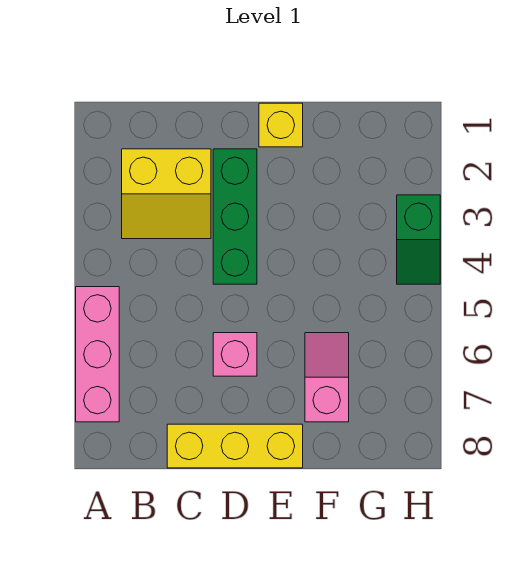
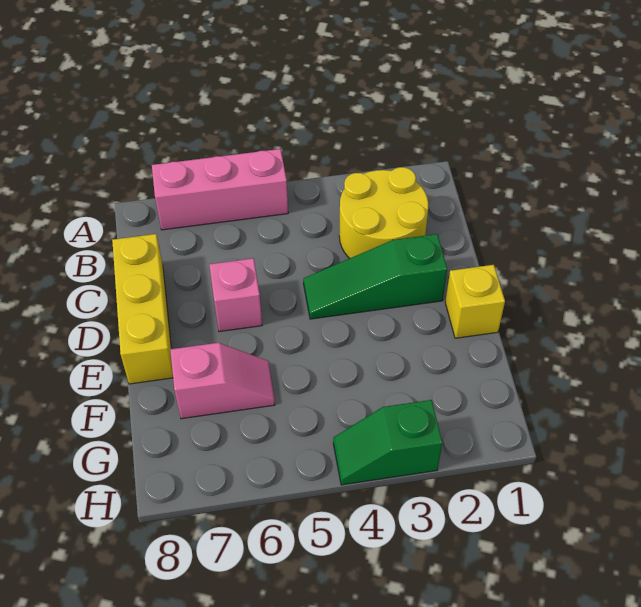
yellow slope B2:C3 level 1 top 2 -> yellow round brick B2:C3 level 1
green brick D2:D4 level 1 -> green slope D2:D4 level 1 top 2

